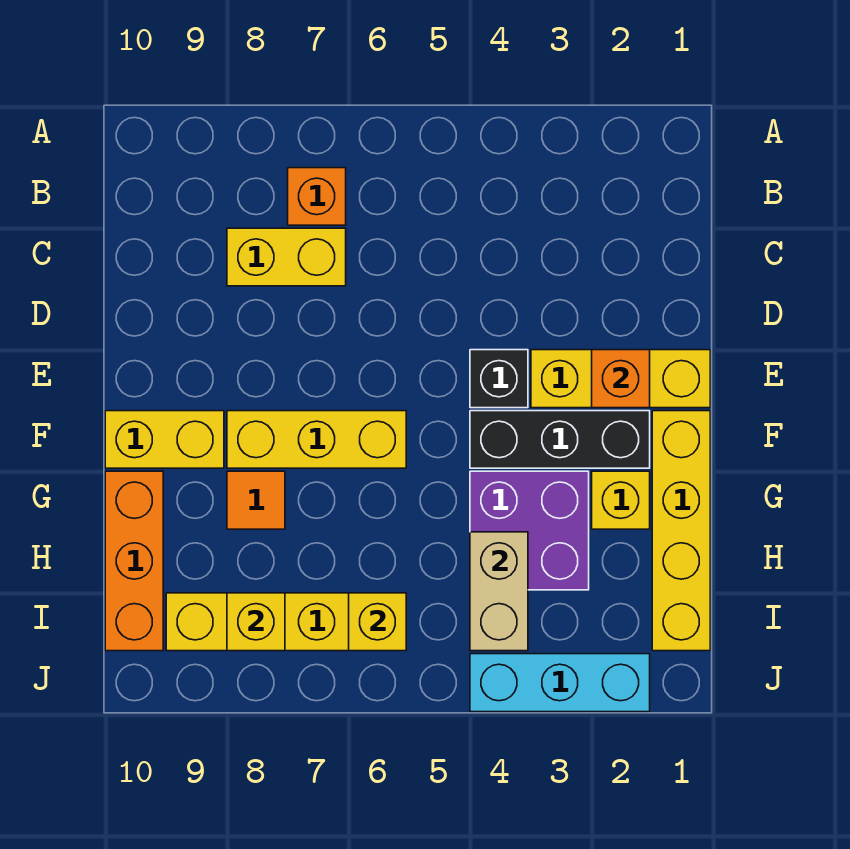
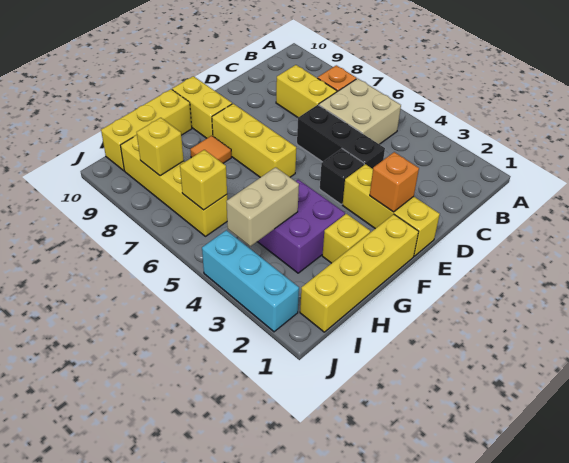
none -> tan brick B5:C6 level 1
black brick F2:F4 level 1 -> black brick D4:D6 level 1
orange brick G10:I10 level 1 -> yellow brick G10:I10 level 1

